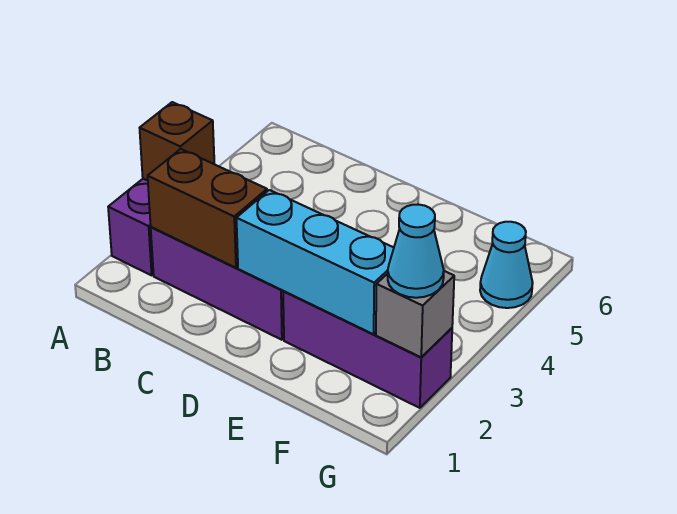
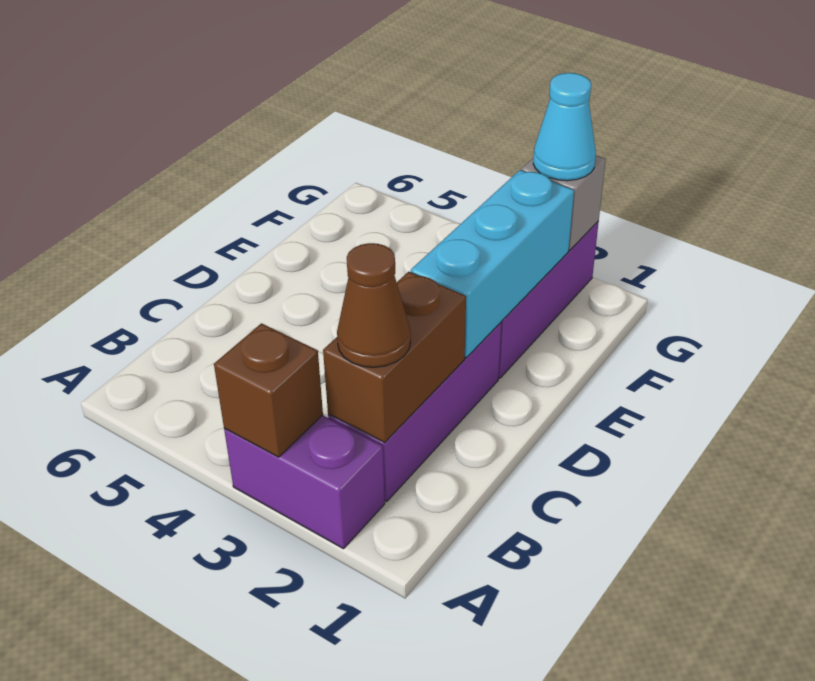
none -> brown cone B2 level 3
cyan cone G5 level 1 -> none

